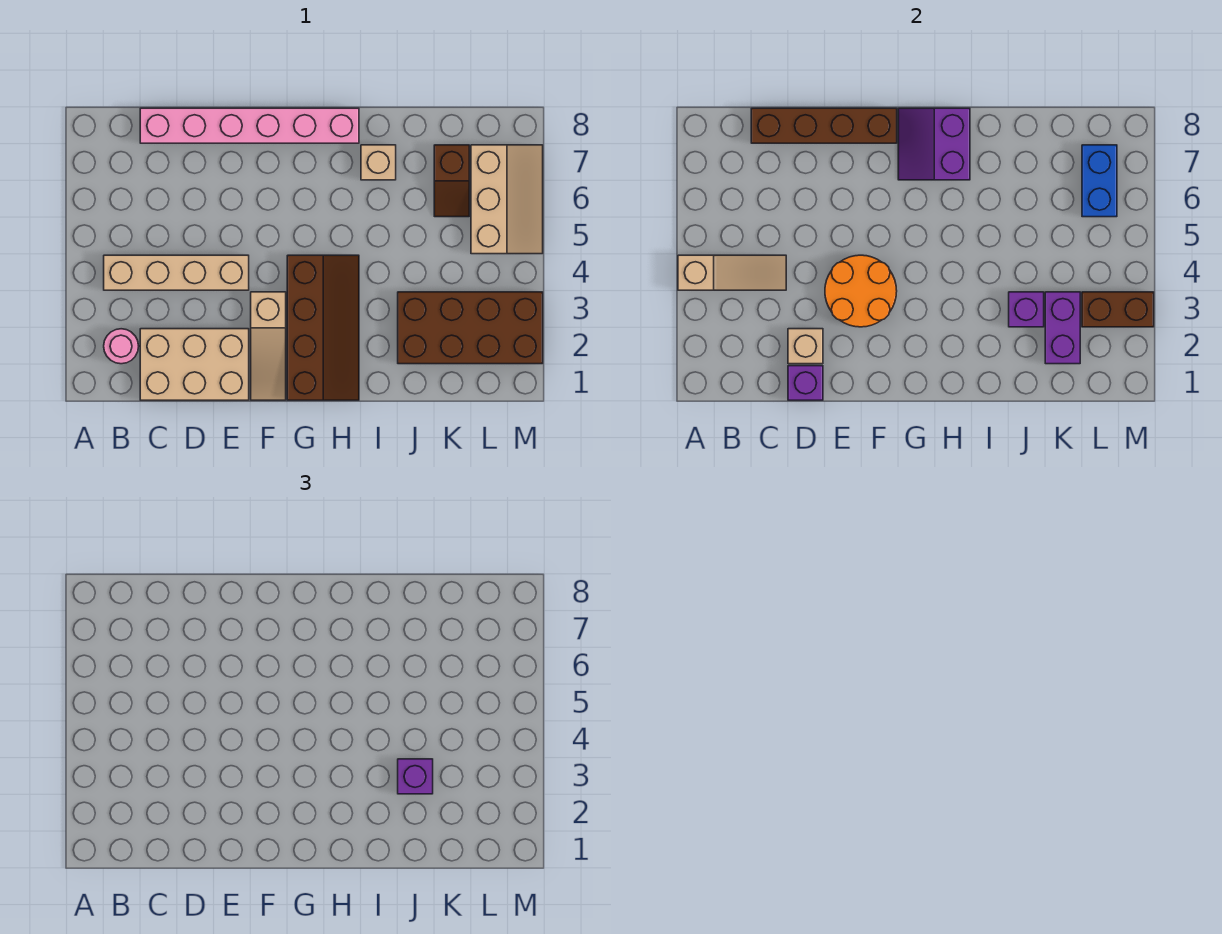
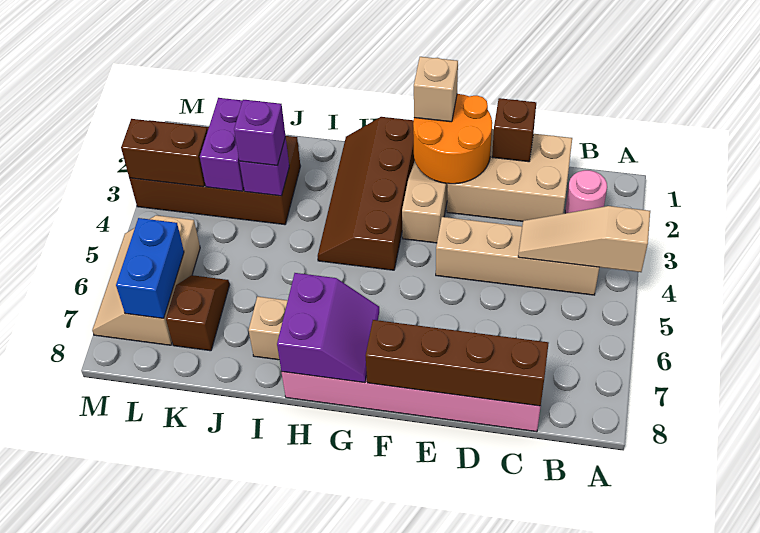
purple brick D1 level 2 -> brown brick D1 level 2
tan brick D2 level 2 -> tan brick F1 level 3
orange round brick E3:F4 level 2 -> orange round brick E1:F2 level 2

